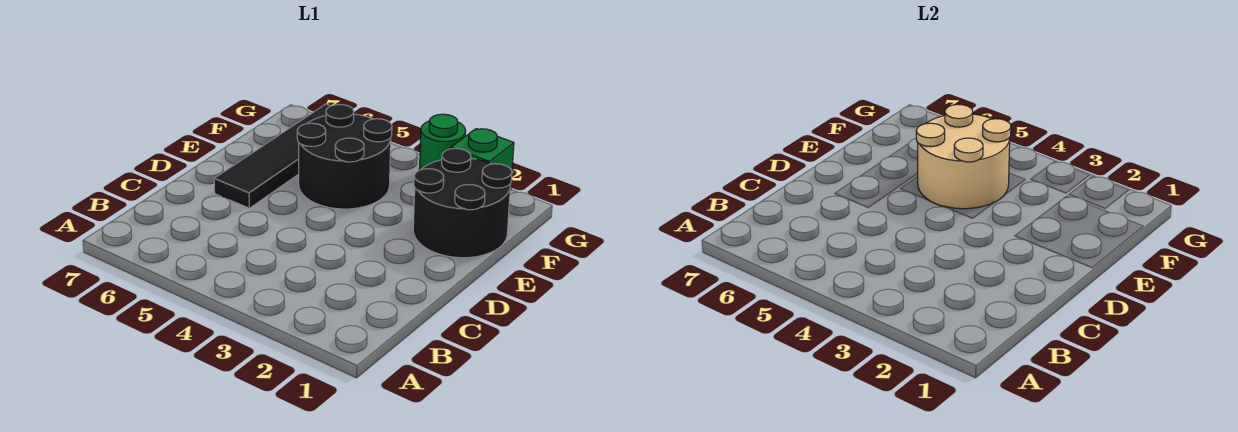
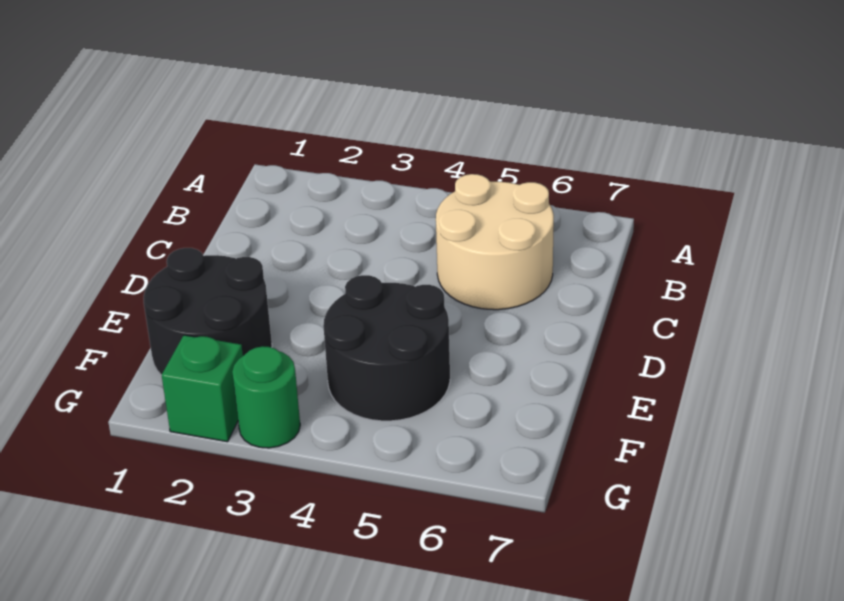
black tile D6:G6 level 1 -> none
tan round brick E4:F5 level 2 -> tan round brick B5:C6 level 1

